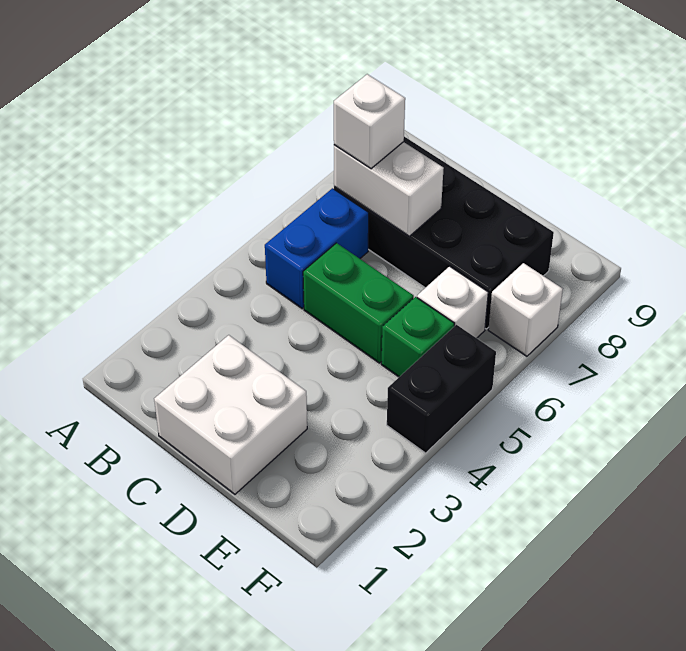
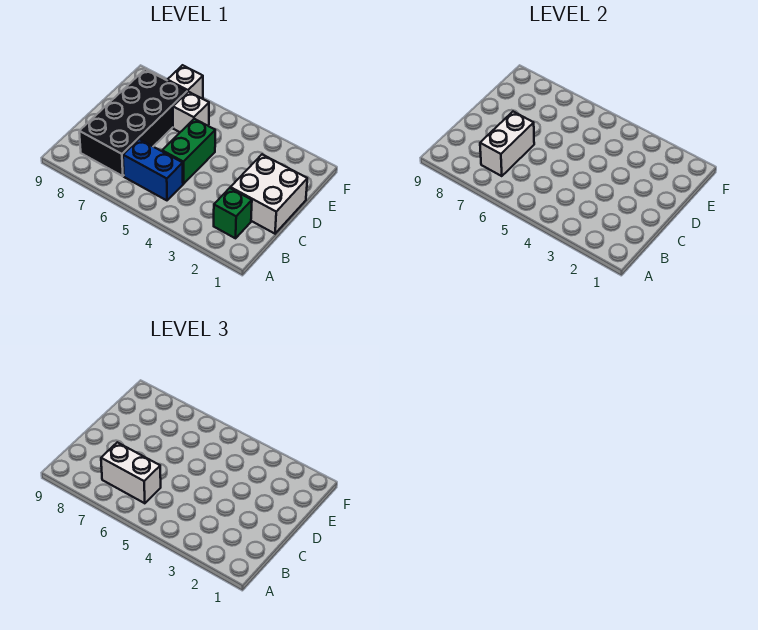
white brick B7 level 3 -> white brick B6:B7 level 3
green brick E5 level 1 -> green brick B2 level 1
black brick F4:F5 level 1 -> none

